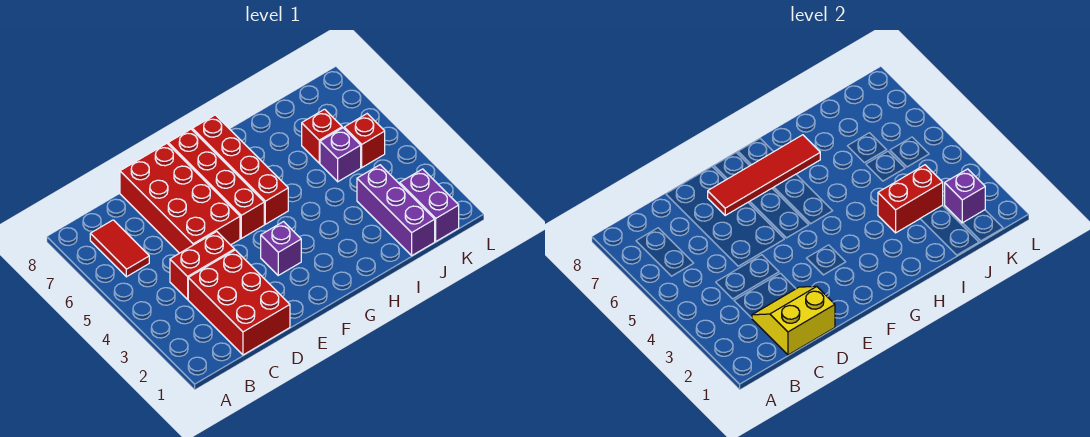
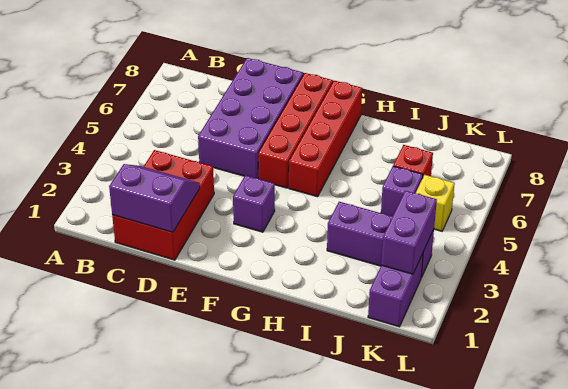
red tile B6:B7 level 1 -> none
yellow slope C1:D2 level 2 top 1 -> purple slope C1:D2 level 2 top 1
red brick C4:D4 level 1 -> none
red brick D5:E8 level 1 -> purple brick D5:E8 level 1
red tile E7:H7 level 2 -> none
red brick I3:J3 level 2 -> none
purple brick J1:J3 level 1 -> purple brick I3:K3 level 1
purple brick K2 level 2 -> purple brick K2:K3 level 2
red brick K5 level 1 -> yellow brick K5 level 1

